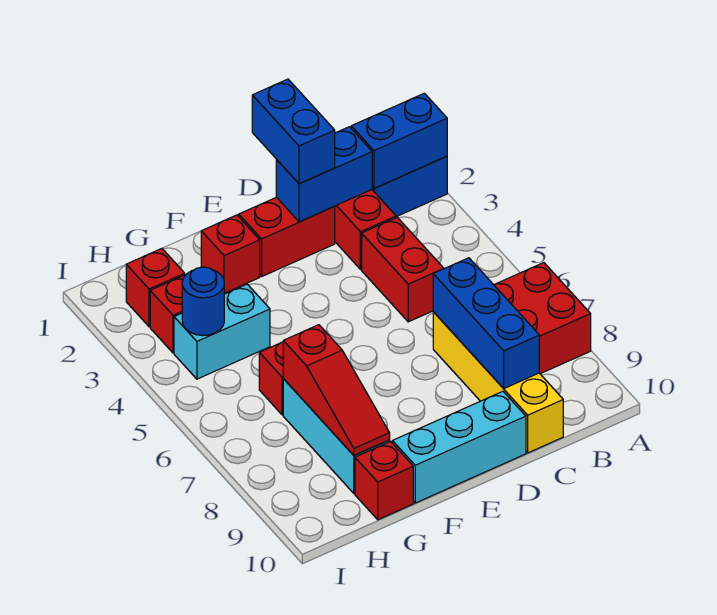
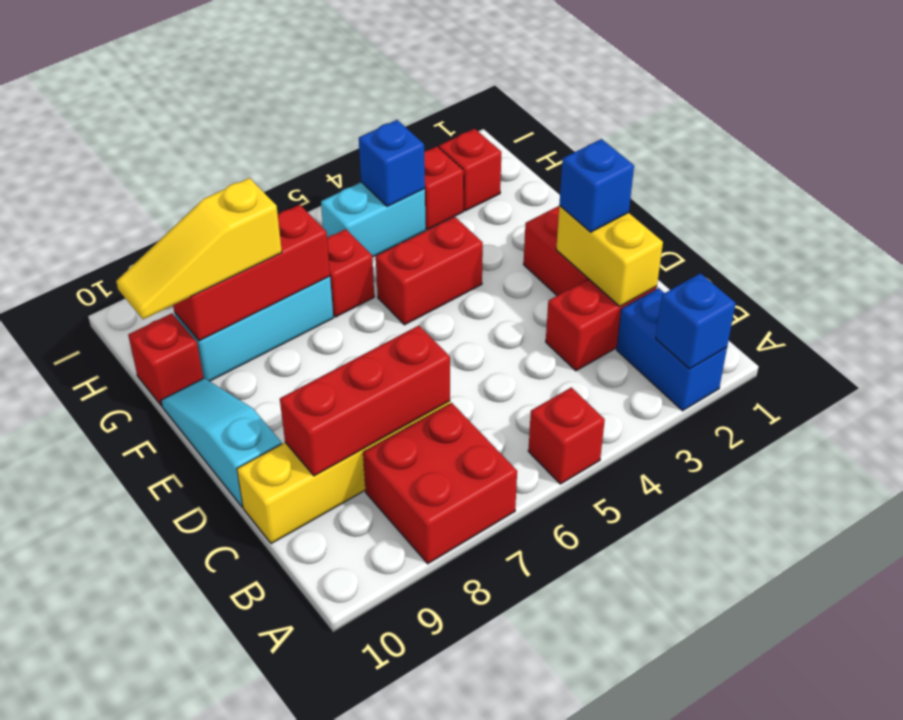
blue brick A2:B2 level 2 -> blue brick A2 level 2
blue brick C2:D2 level 2 -> yellow brick C2:D2 level 2
red brick C4:C5 level 1 -> red brick F4:F5 level 1
blue brick C7:C9 level 2 -> red brick C7:C9 level 2
blue brick D1:D2 level 3 -> blue brick D2 level 3
cyan brick D10:F10 level 1 -> cyan slope D10:F10 level 1 top D
red brick F2 level 1 -> red brick A5 level 1
cyan brick G4:H4 level 1 -> cyan brick H4:H5 level 1
red slope G7:G9 level 2 top 7 -> red brick G7:G9 level 2
none -> yellow slope G8:G10 level 3 top 8
blue round brick H4 level 2 -> blue brick H4 level 2

